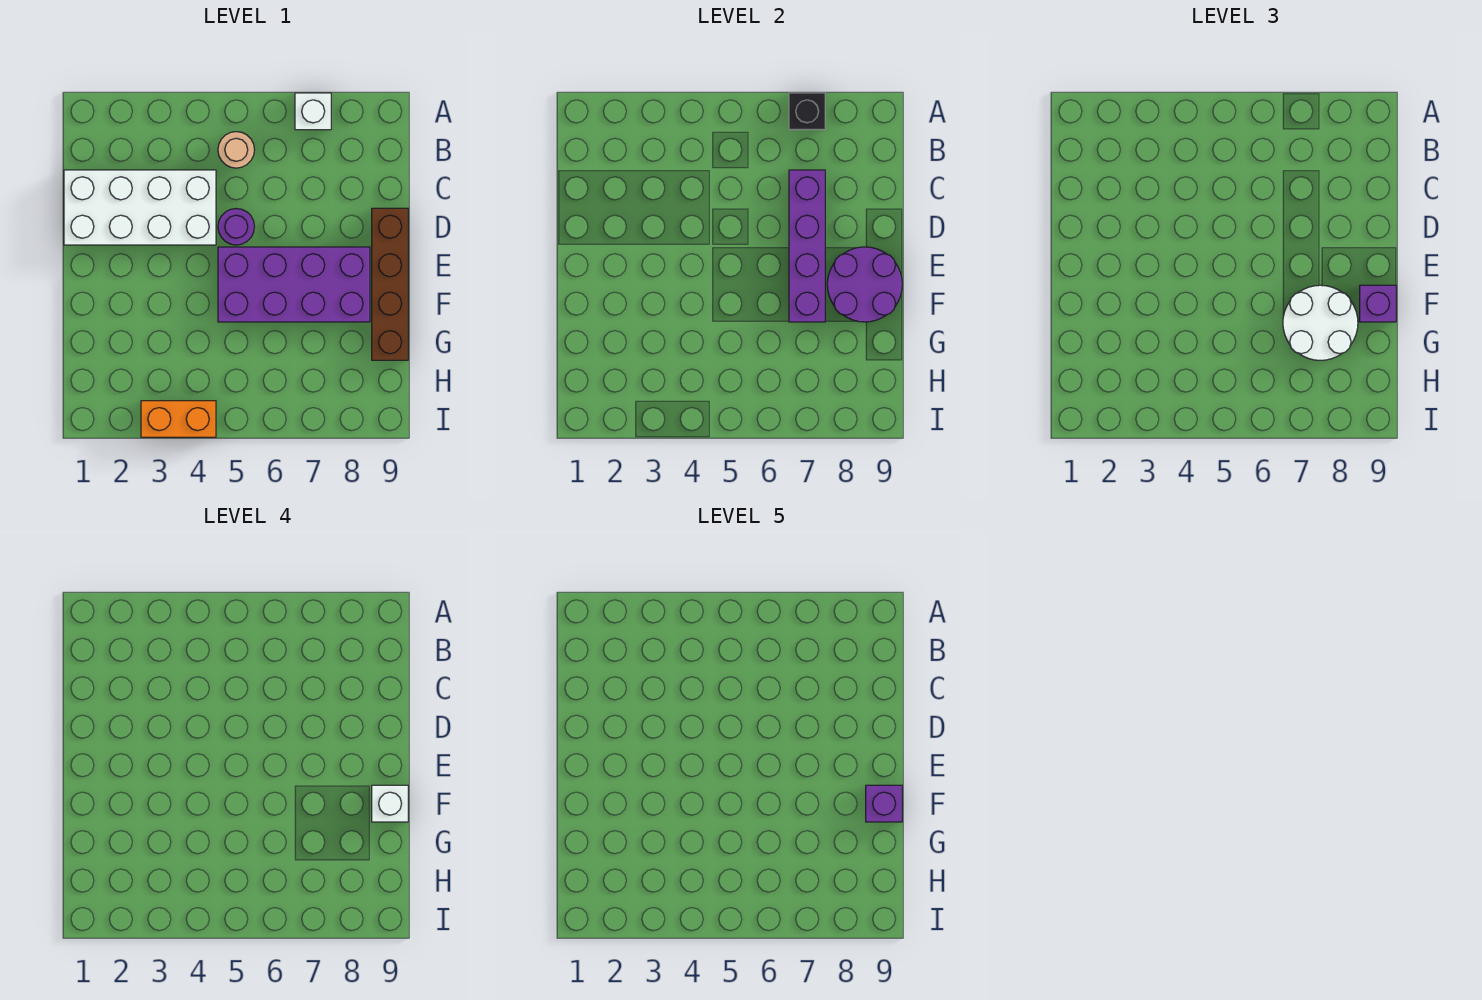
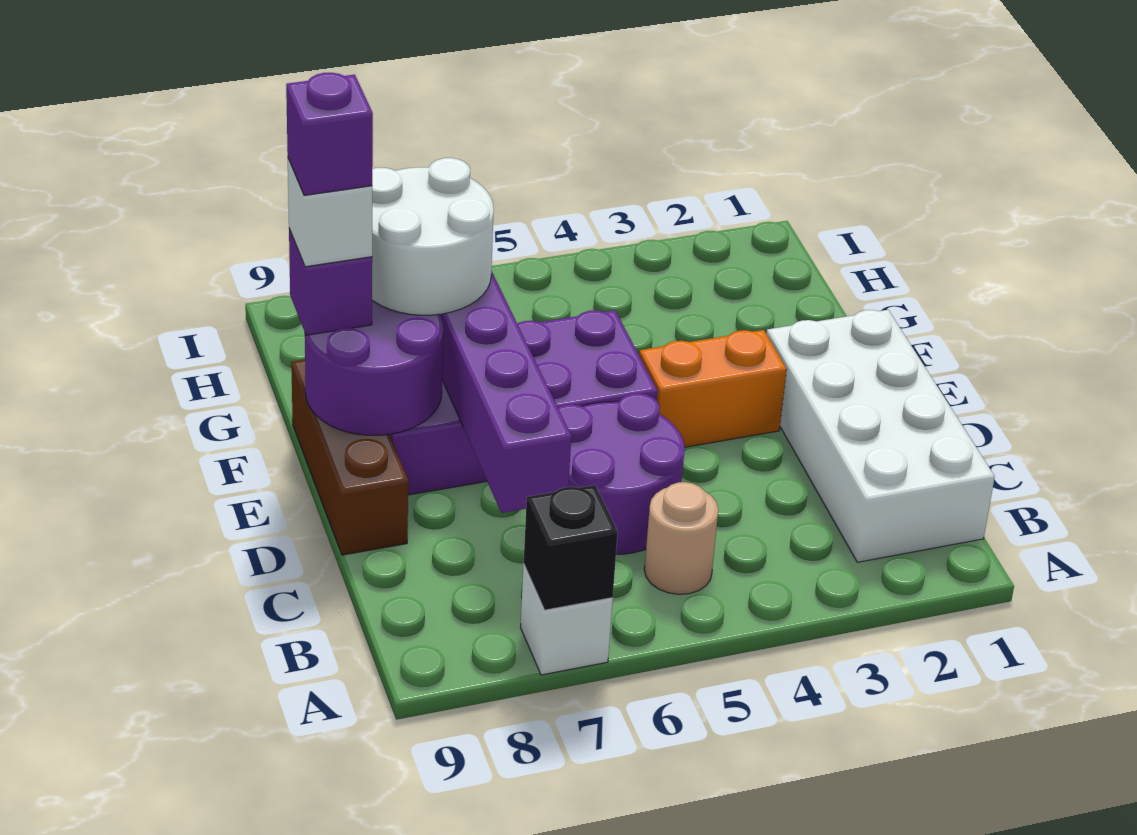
white brick C1:D4 level 1 -> white brick B1:E2 level 1
purple round brick D5 level 1 -> purple round brick C5:D6 level 1
brown brick D9:G9 level 1 -> brown brick D9:F9 level 1
orange brick I3:I4 level 1 -> orange brick E3:E4 level 1

